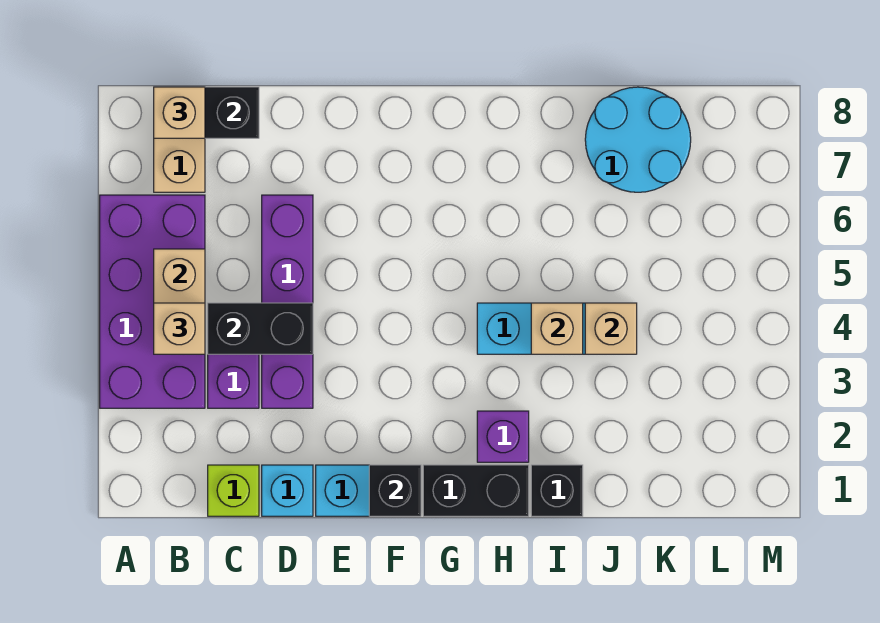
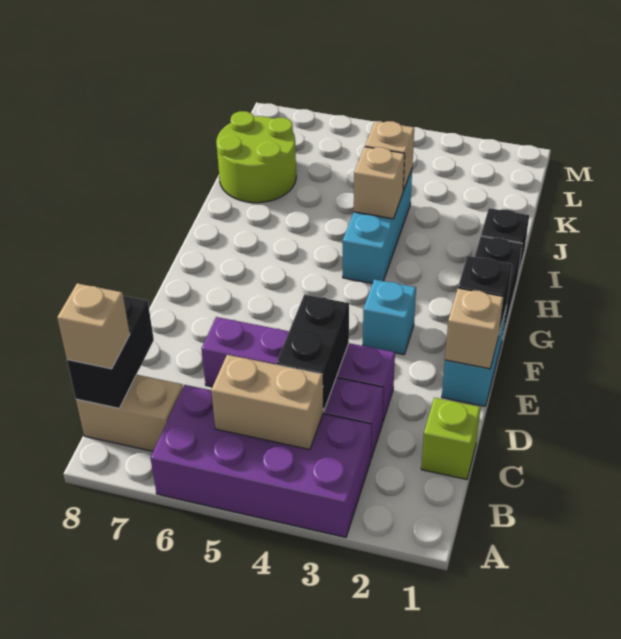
tan brick B4 level 3 -> tan brick E1 level 2
cyan brick D1 level 1 -> cyan brick F3 level 1
purple brick H2 level 1 -> none
cyan round brick J7:K8 level 1 -> lime round brick J7:K8 level 1

